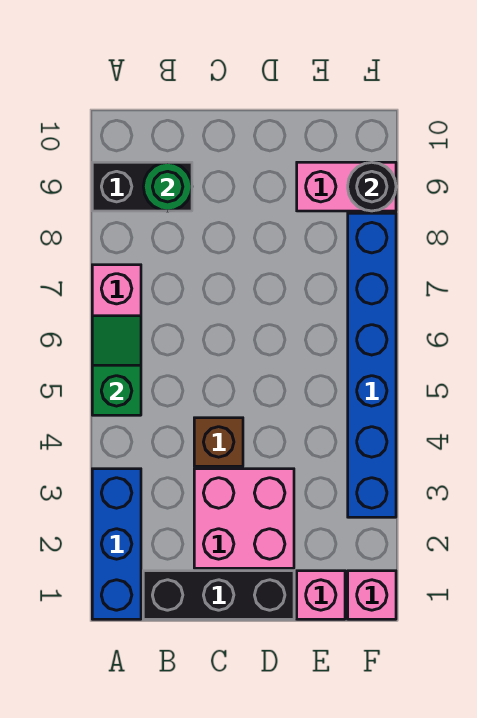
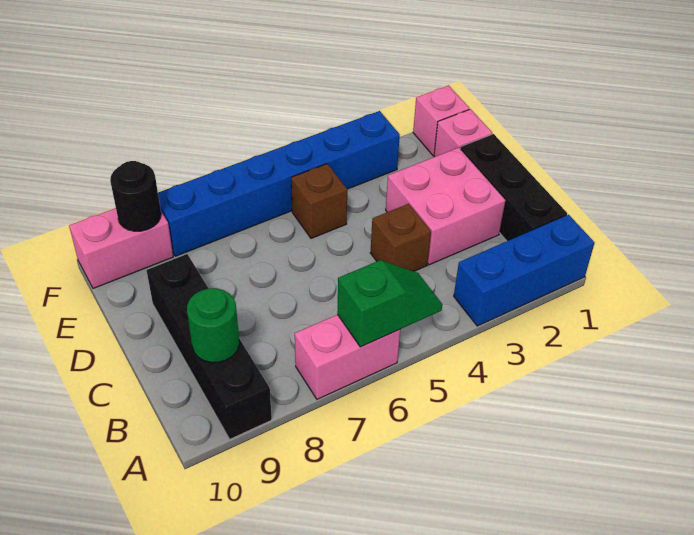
green slope A5:A6 level 2 top 5 -> green slope A5:A6 level 2 top 6
black brick A9:B9 level 1 -> black brick A9:D9 level 1
none -> brown brick E5 level 1
pink brick E9:F9 level 1 -> pink brick F9:F10 level 1

